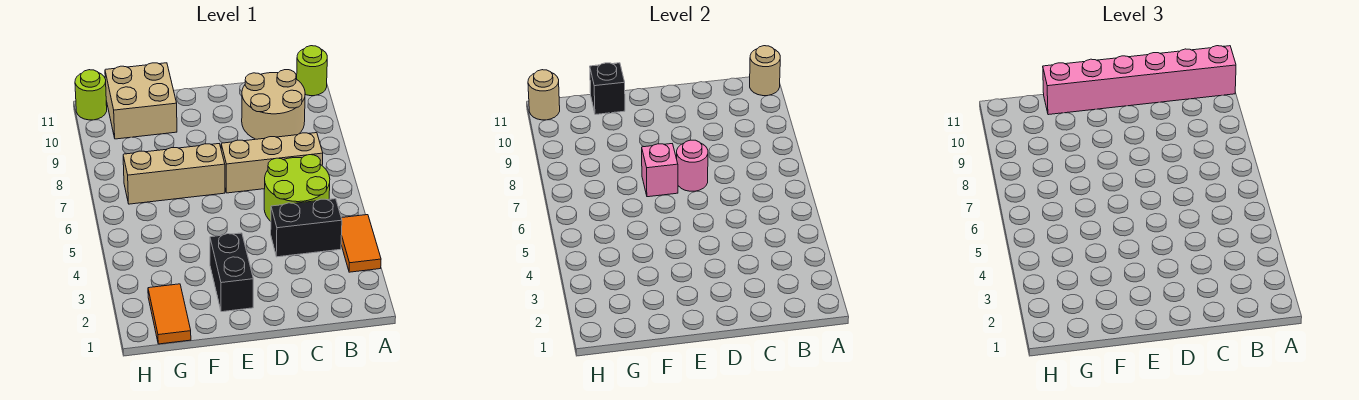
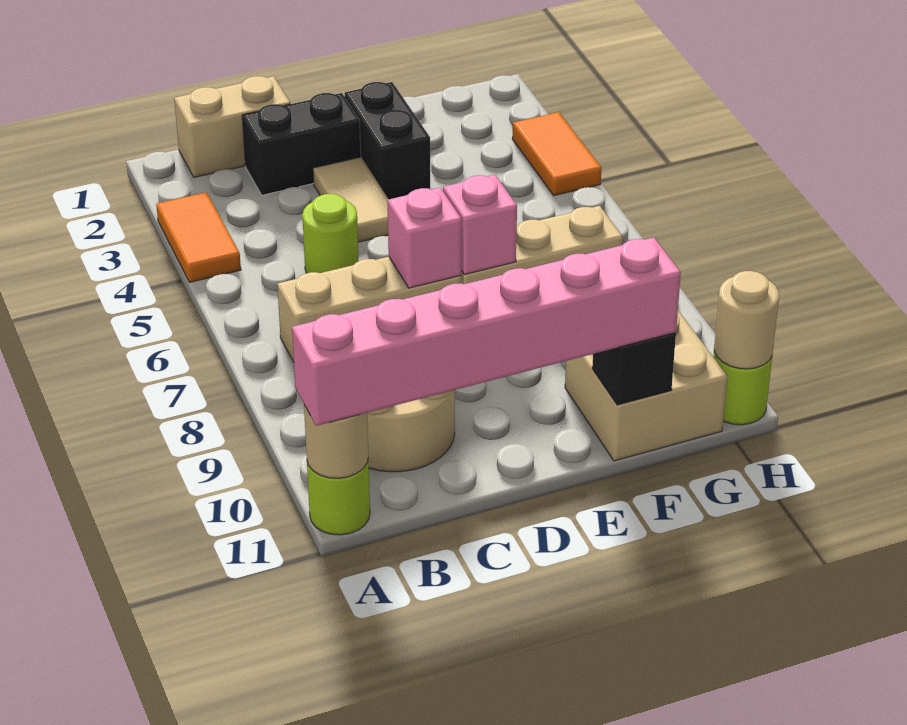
none -> tan brick B1:C1 level 1
black brick B4:C4 level 1 -> black brick C2:D2 level 1
lime round brick B5:C6 level 1 -> lime round brick C5 level 1
none -> tan tile D3:D4 level 1
pink round brick D7 level 2 -> pink brick D7 level 2
orange tile G1:G2 level 1 -> orange tile H3:H4 level 1

